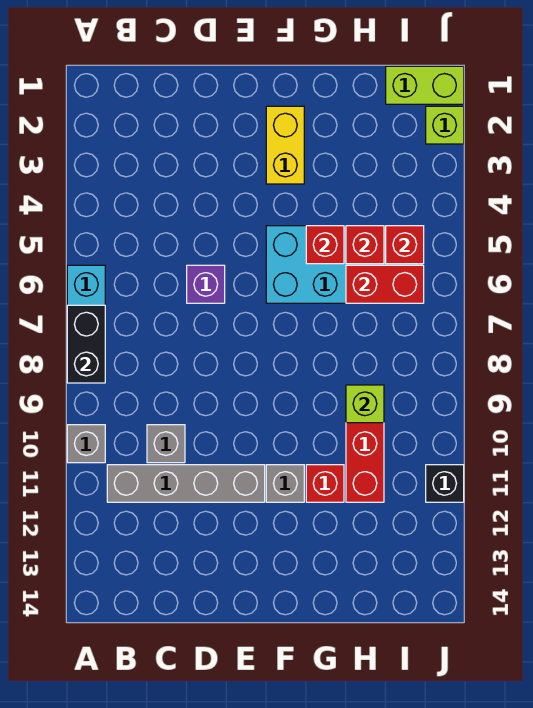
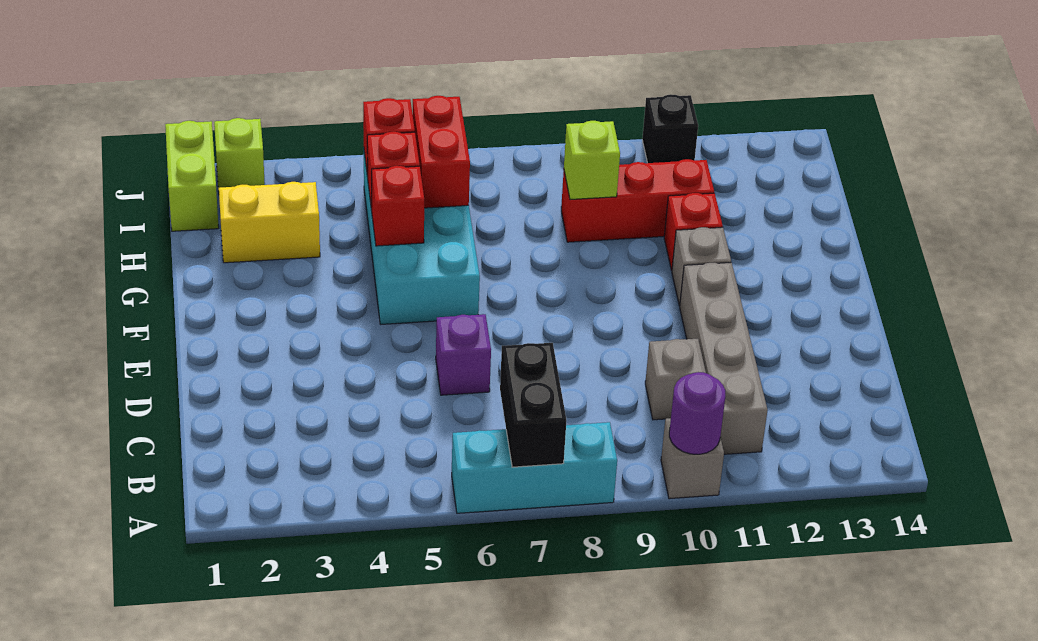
black brick A7:A8 level 2 -> black brick A7:B7 level 2
none -> purple round brick A10 level 2
yellow brick F2:F3 level 1 -> yellow brick H2:H3 level 1

